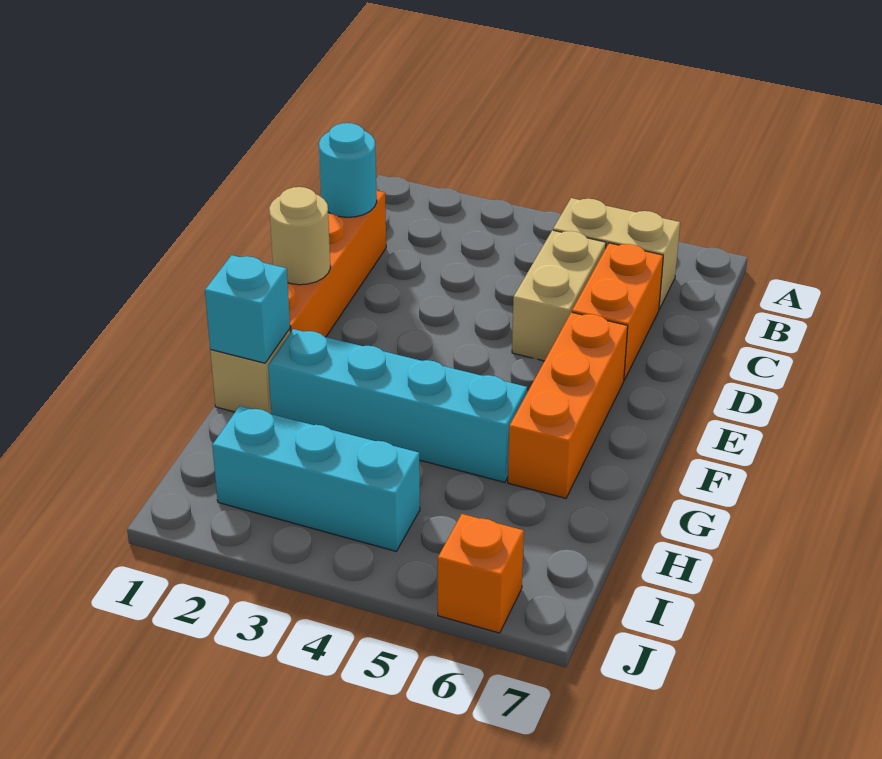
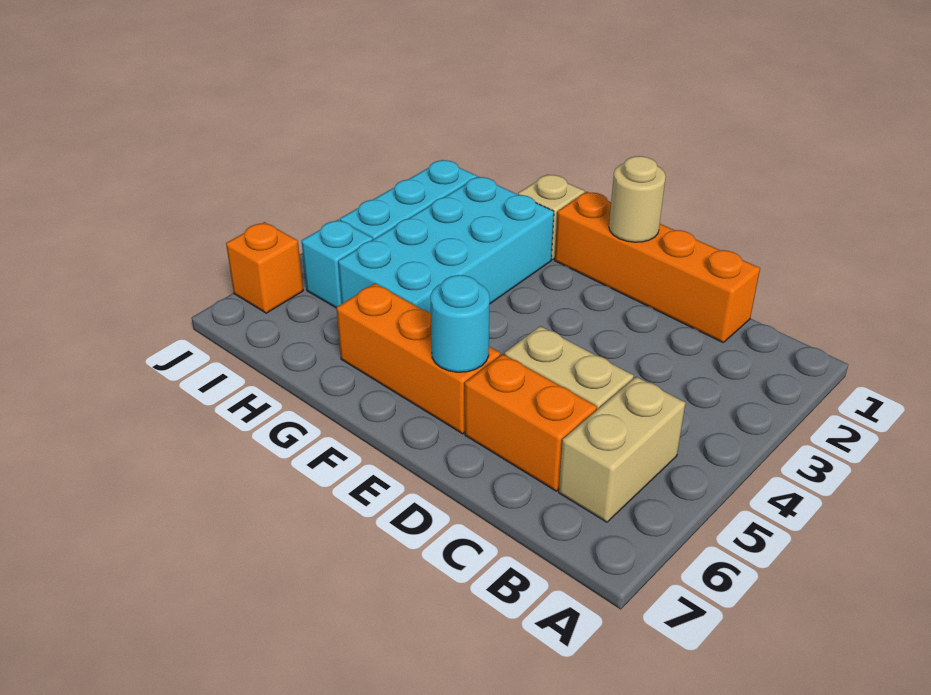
cyan round brick C1 level 2 -> cyan round brick E6 level 2
cyan brick G1 level 2 -> cyan brick I5 level 1
cyan brick G2:G5 level 1 -> cyan brick G2:H5 level 1

